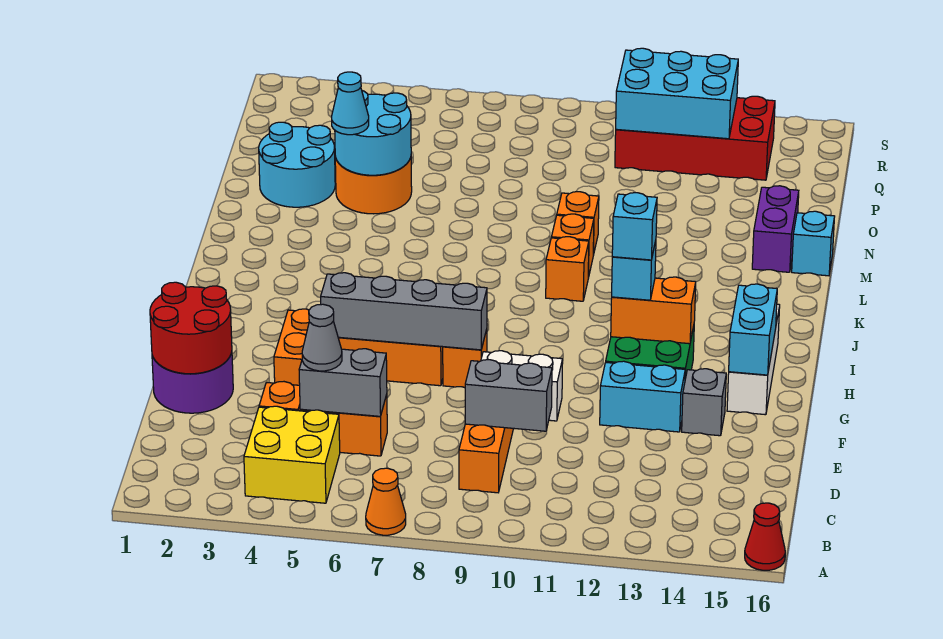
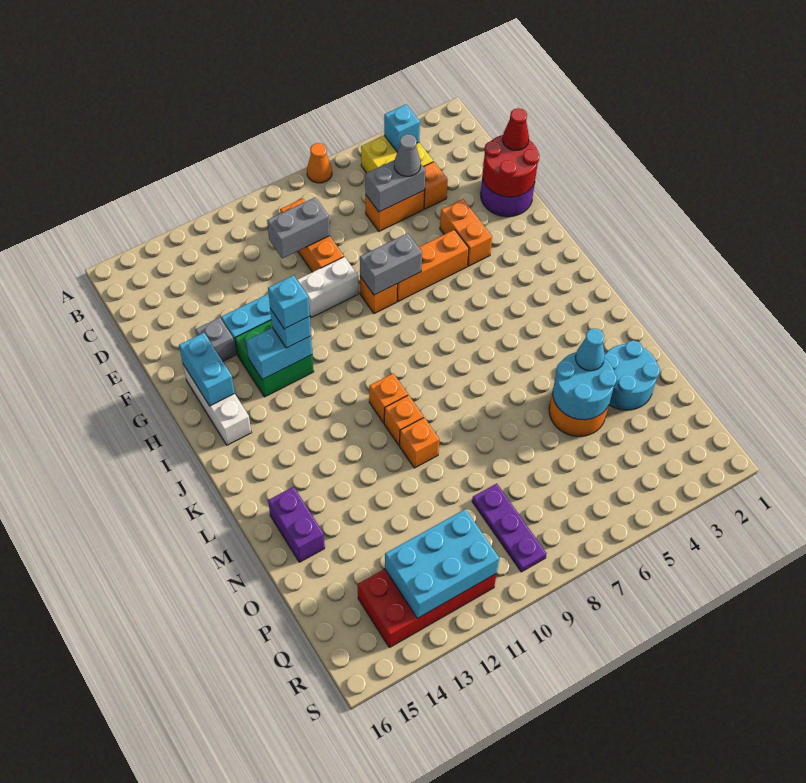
red cone A16 level 1 -> red cone E1 level 3
grey brick G5:G8 level 2 -> grey brick G7:G8 level 2
orange brick H12:H13 level 2 -> cyan brick H12:H13 level 2
cyan brick M16 level 1 -> cyan brick B4 level 2
none -> purple plate P9:R9 level 1

